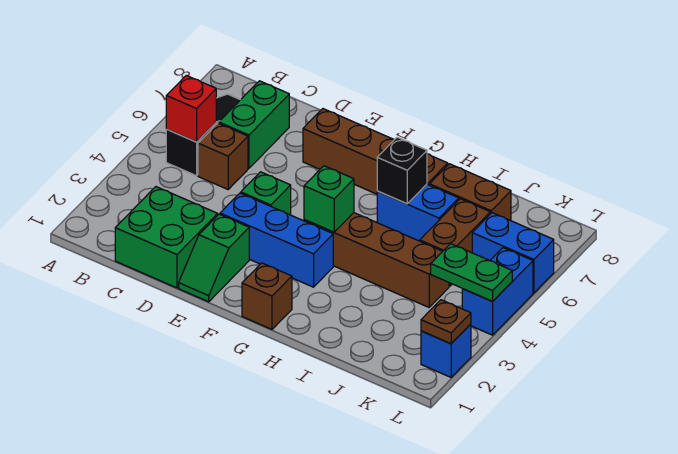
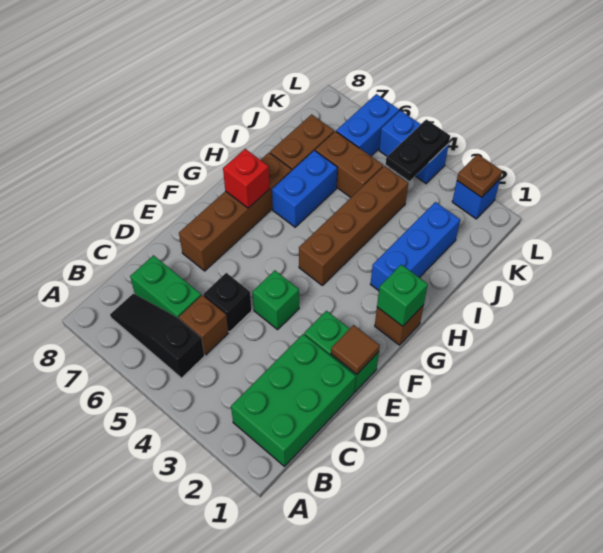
red brick B5 level 2 -> red brick G7 level 2
green brick C1:D2 level 1 -> green brick B1:D2 level 1
green slope E1:E2 level 1 top 2 -> green brick E1:E2 level 1
none -> brown tile E1 level 2
blue brick E3:G3 level 1 -> blue brick H2:J2 level 1
green brick G4 level 2 -> green brick G1 level 2
black brick H6 level 2 -> black brick D5 level 1
green plate K4:L4 level 2 -> black plate K4:L4 level 2

